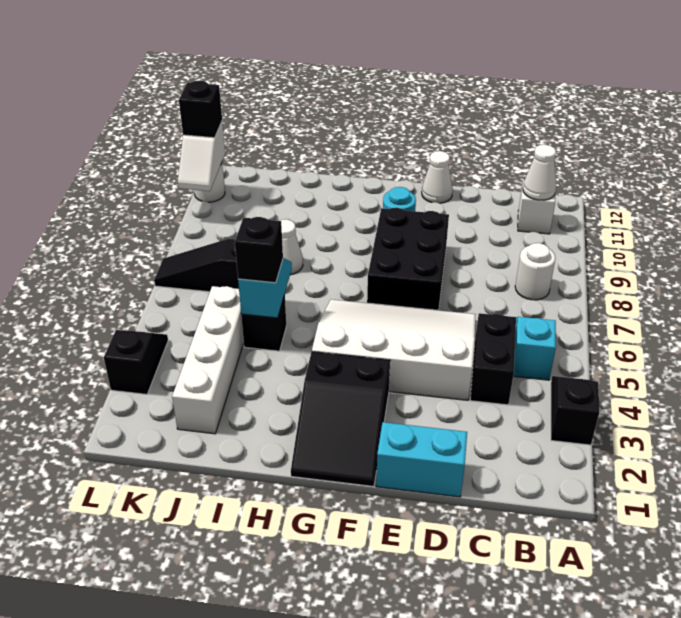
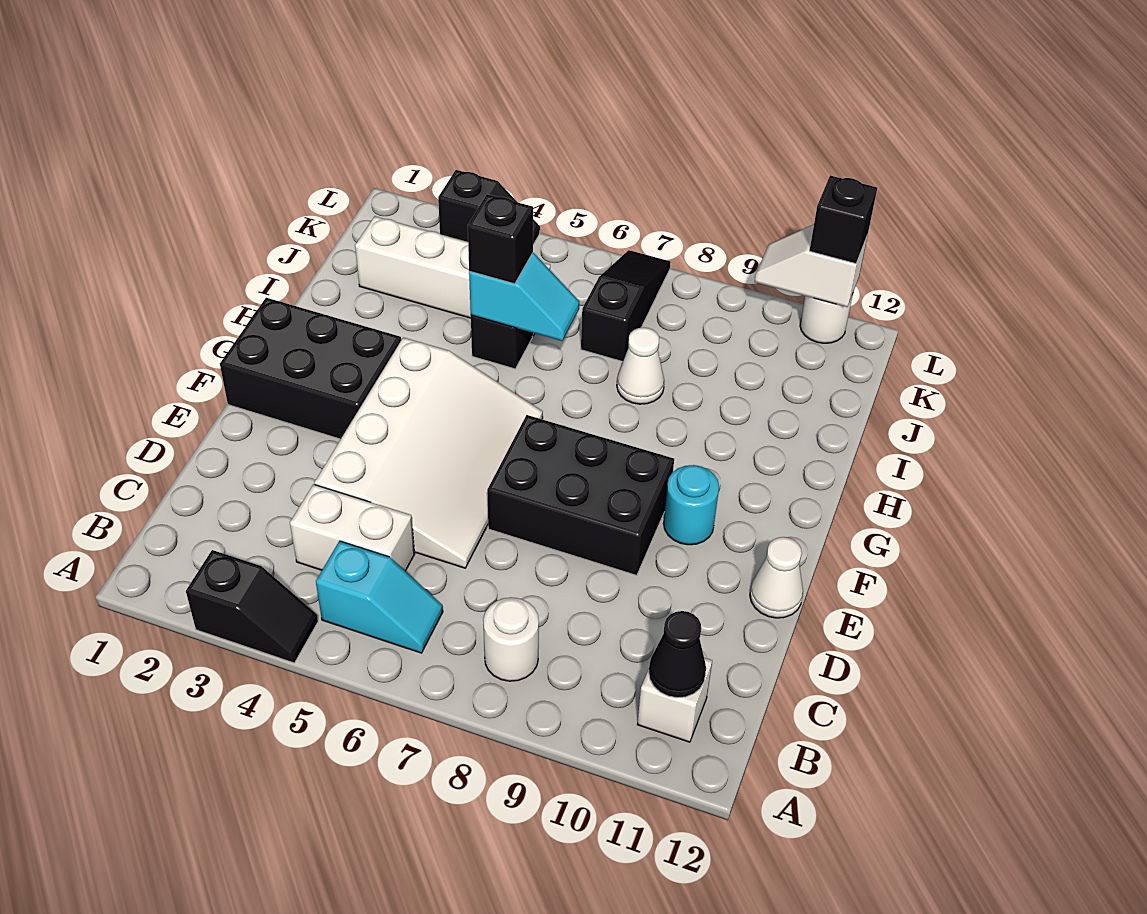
white cone B11 level 2 -> black cone B11 level 2
black brick C4:C5 level 1 -> white brick C4:C5 level 1
cyan brick D1:E1 level 1 -> none
black slope F1:G3 level 1 top 3 -> black brick F1:G3 level 1

